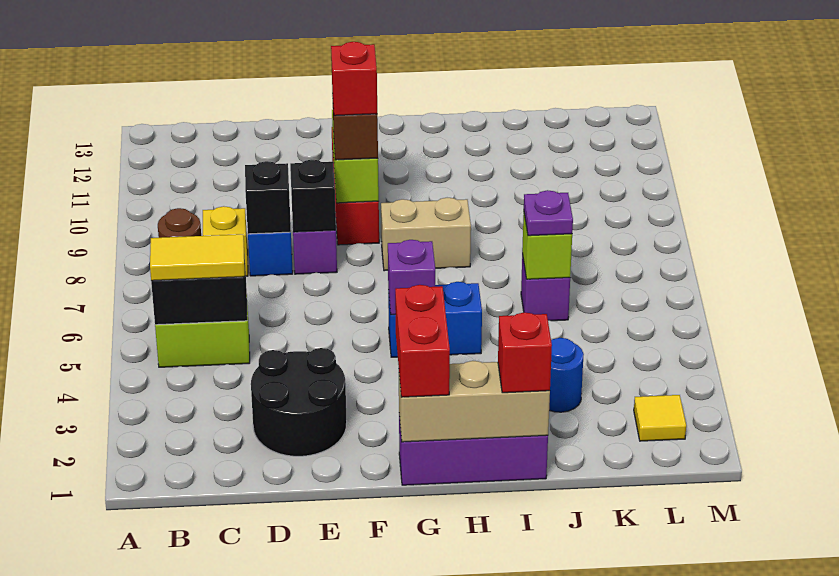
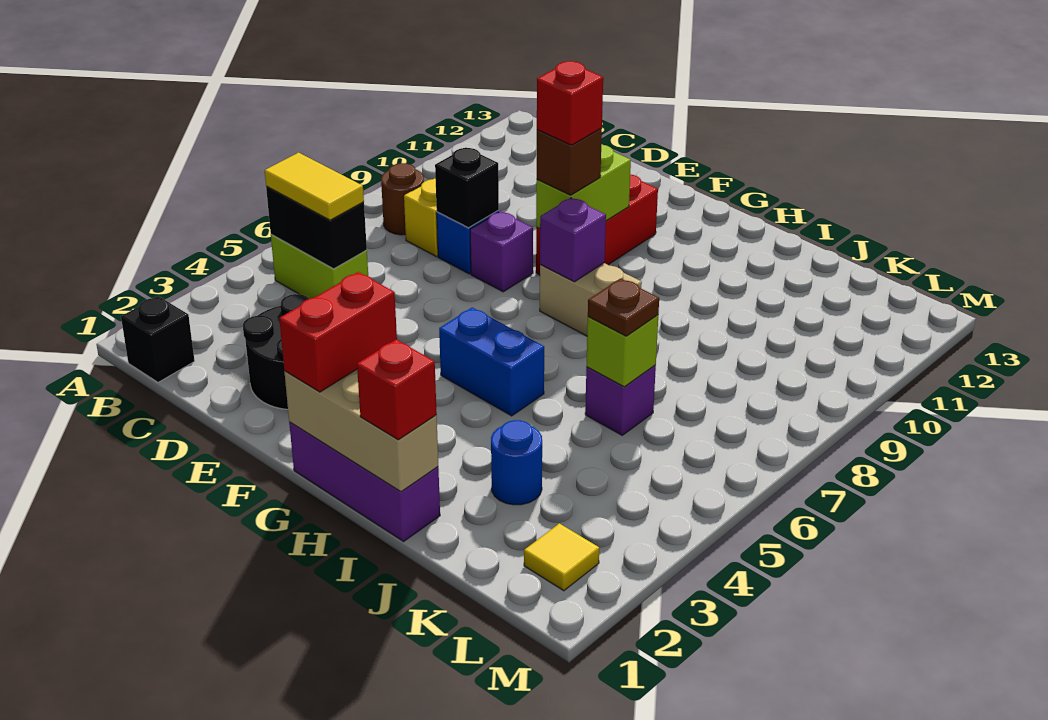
black brick E8 level 2 -> black brick B1 level 1
purple brick G5 level 2 -> purple brick G8 level 2
purple plate J6 level 3 -> brown plate J6 level 3

